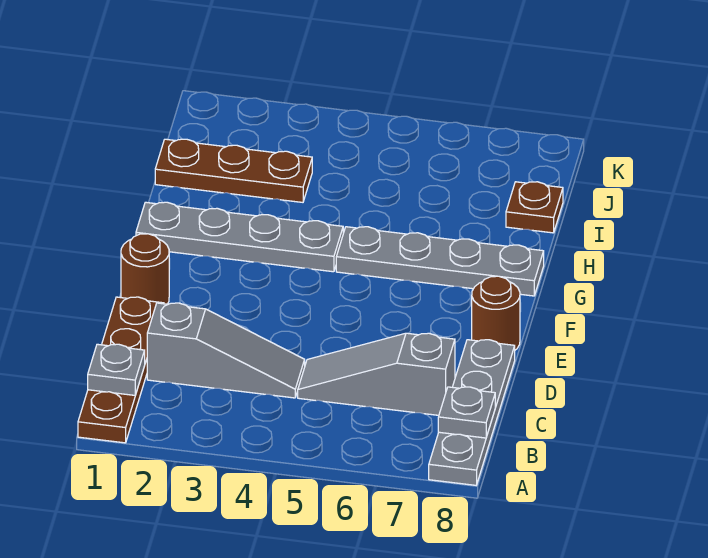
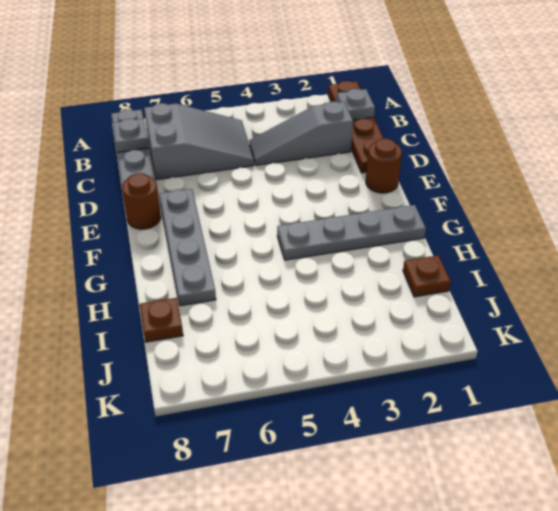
grey slope C5:C7 level 1 top 7 -> grey slope B5:C7 level 1 top 7
grey plate G5:G8 level 1 -> grey plate E7:H7 level 1
brown plate I1:I3 level 1 -> brown plate I1 level 1

